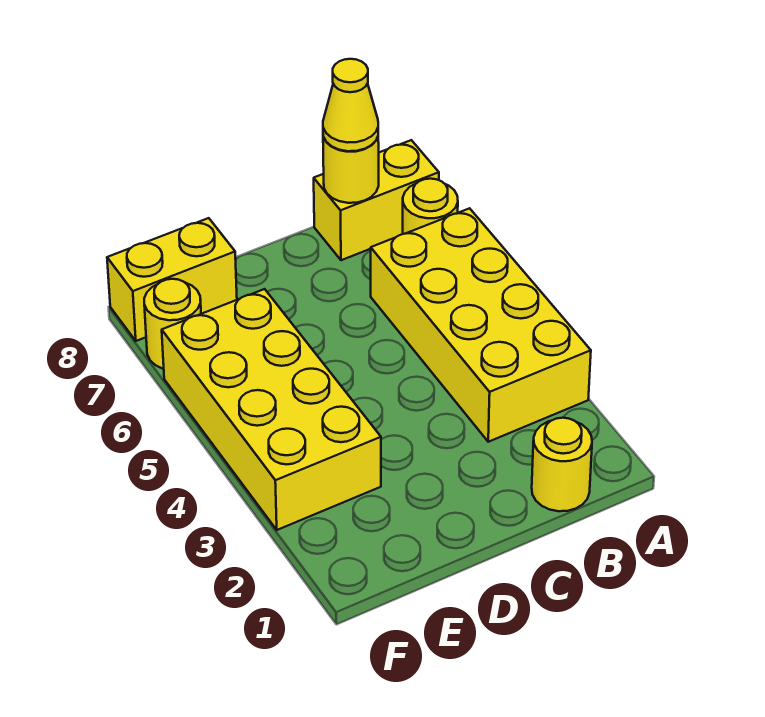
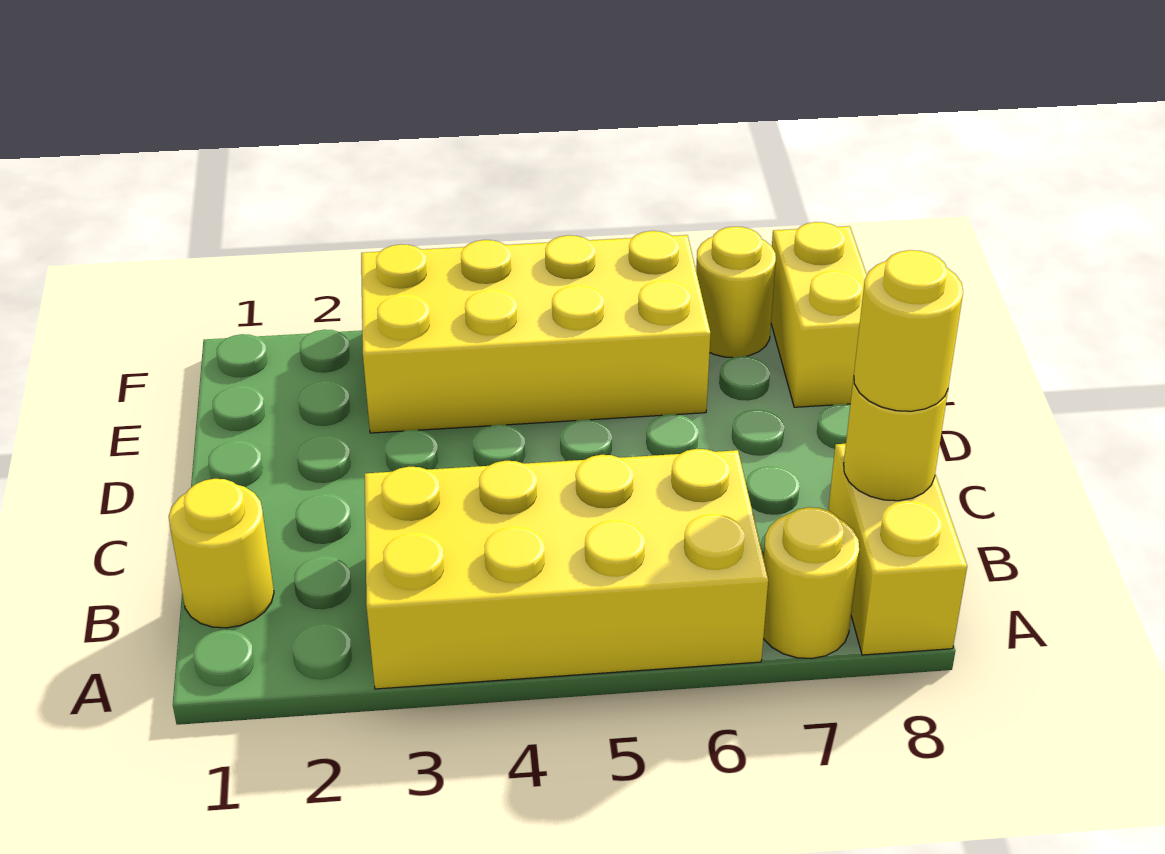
yellow cone B8 level 3 -> yellow round brick B8 level 3

